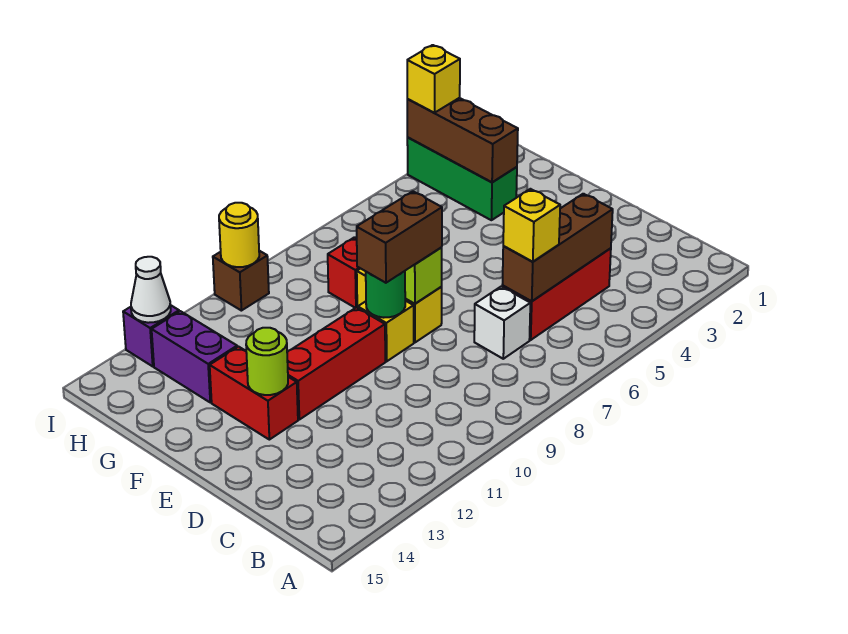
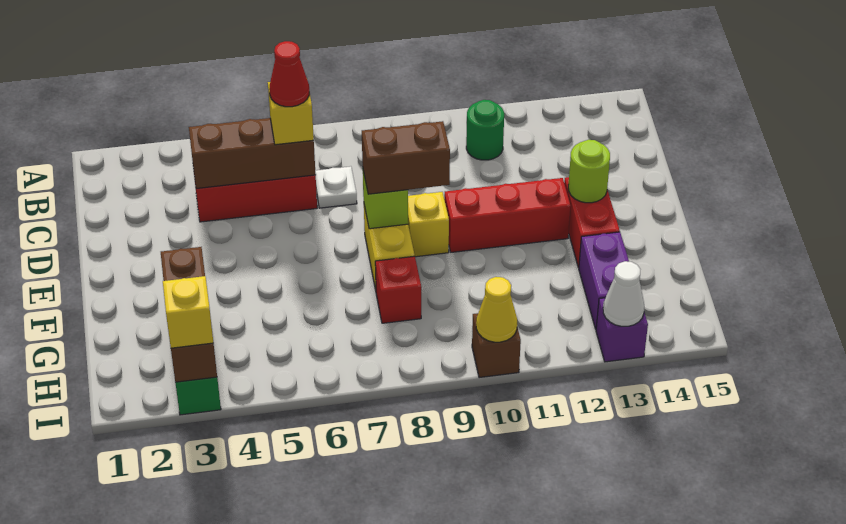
none -> red cone C6 level 4
white brick C7 level 1 -> white plate C7 level 1
green round brick E9 level 2 -> green round brick B11 level 1
yellow round brick I10 level 2 -> yellow cone I10 level 2

